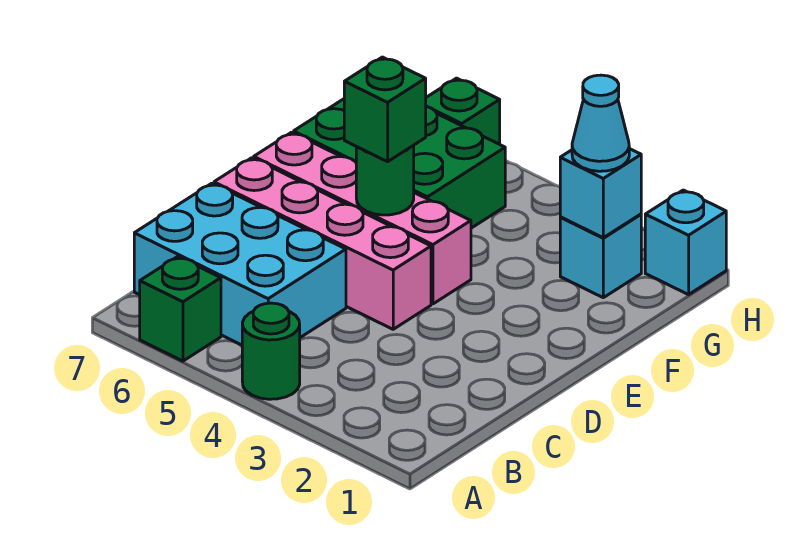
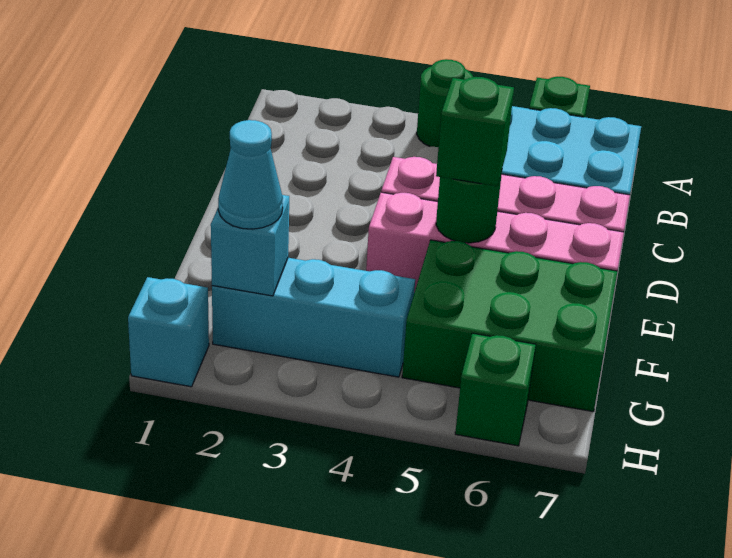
cyan brick G2 level 1 -> cyan brick G2:G4 level 1

